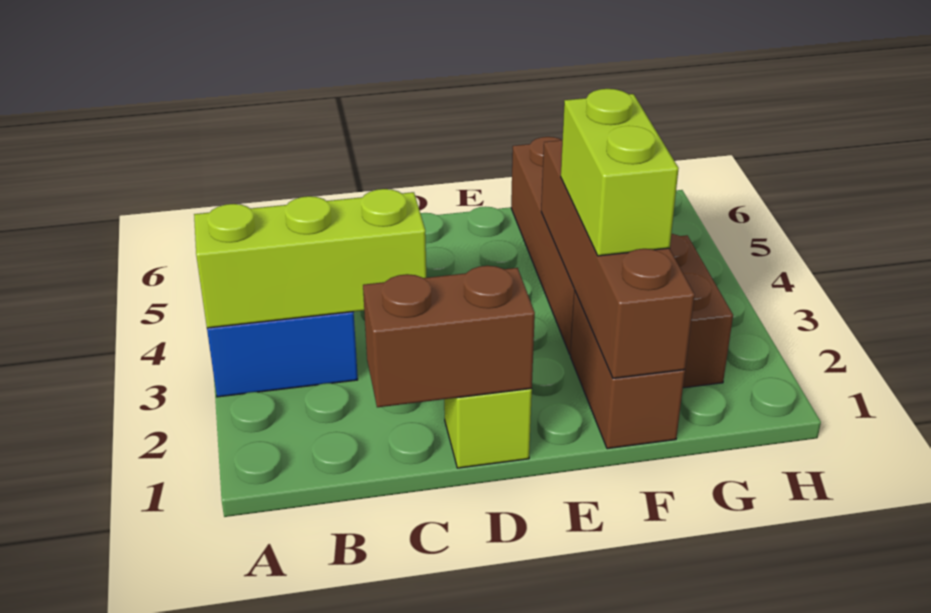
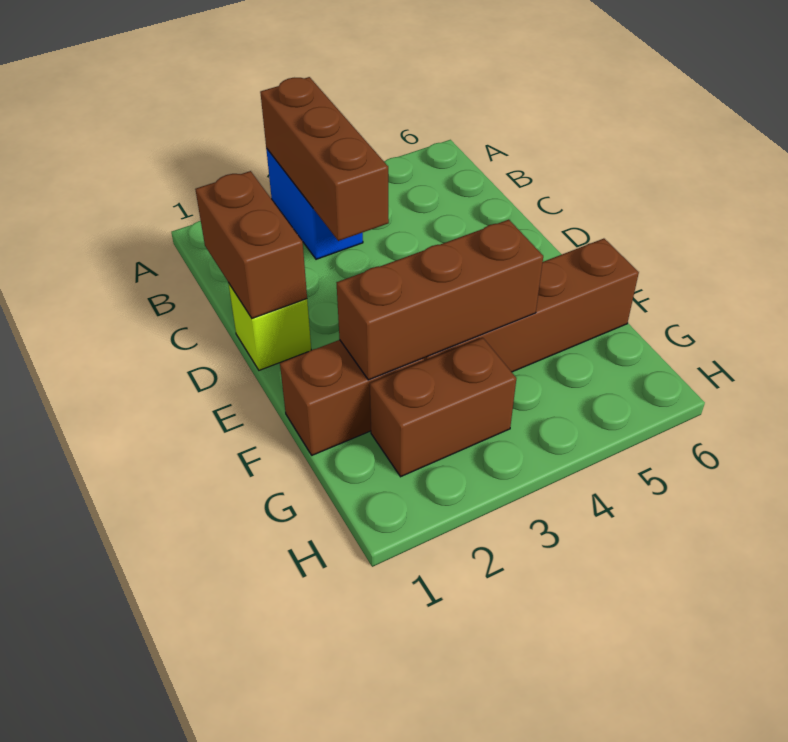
lime brick A3:C3 level 2 -> brown brick A3:C3 level 2
brown brick F1:F4 level 2 -> brown brick F2:F4 level 2
lime brick F2:F3 level 3 -> none

